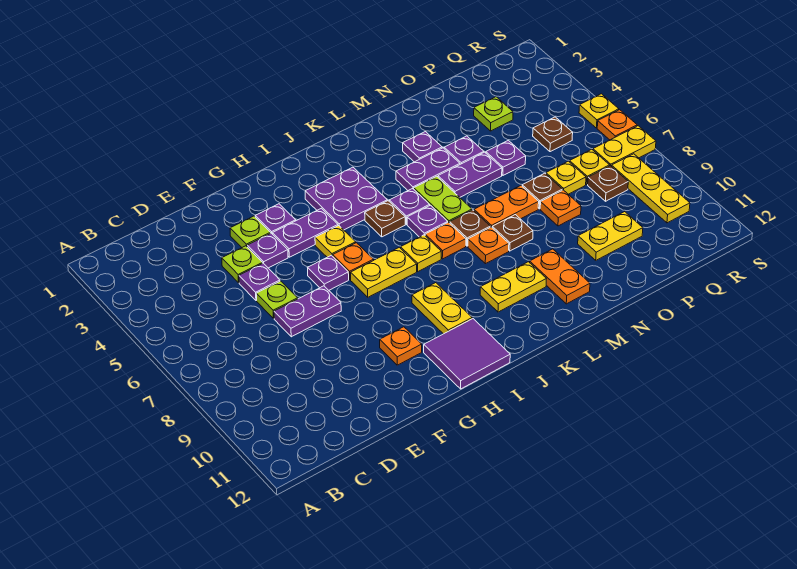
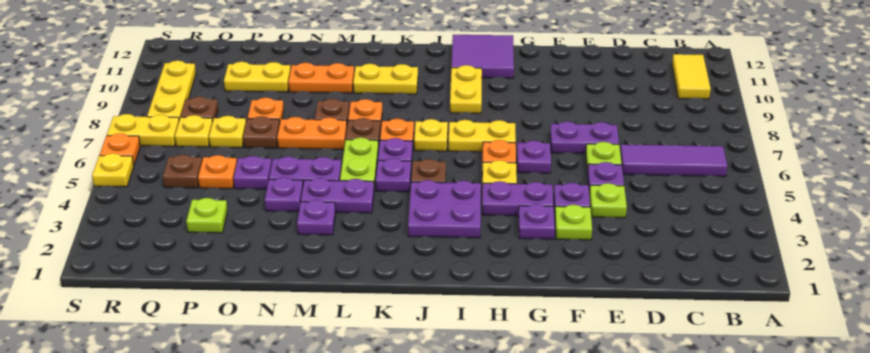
none -> purple tile B6:D6 level 1
none -> yellow tile B10:B11 level 1
orange plate G10 level 1 -> orange plate P5 level 1
orange plate M10:M11 level 1 -> orange plate M10:N10 level 1

